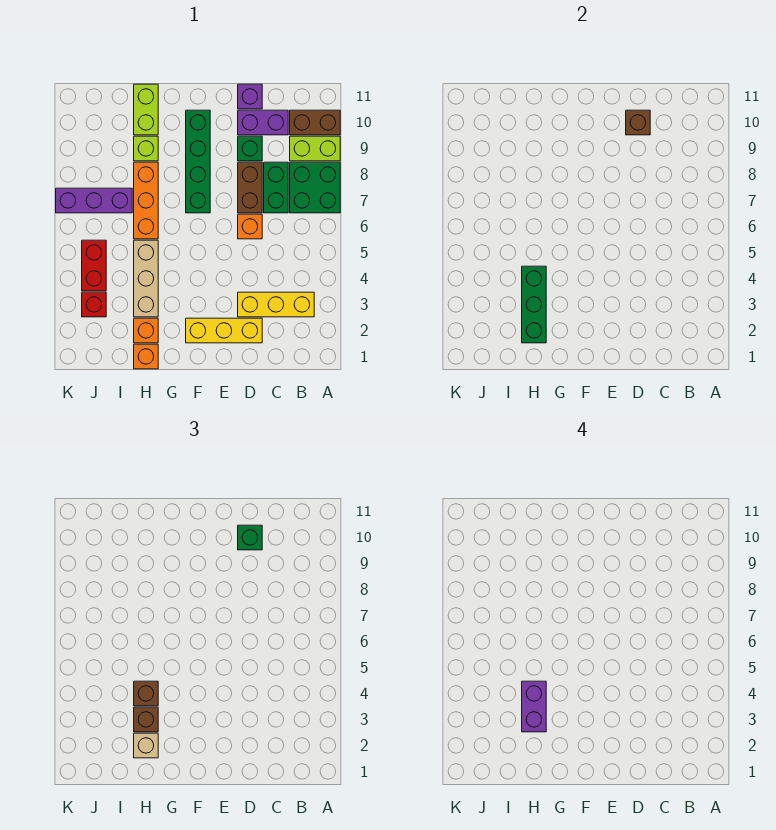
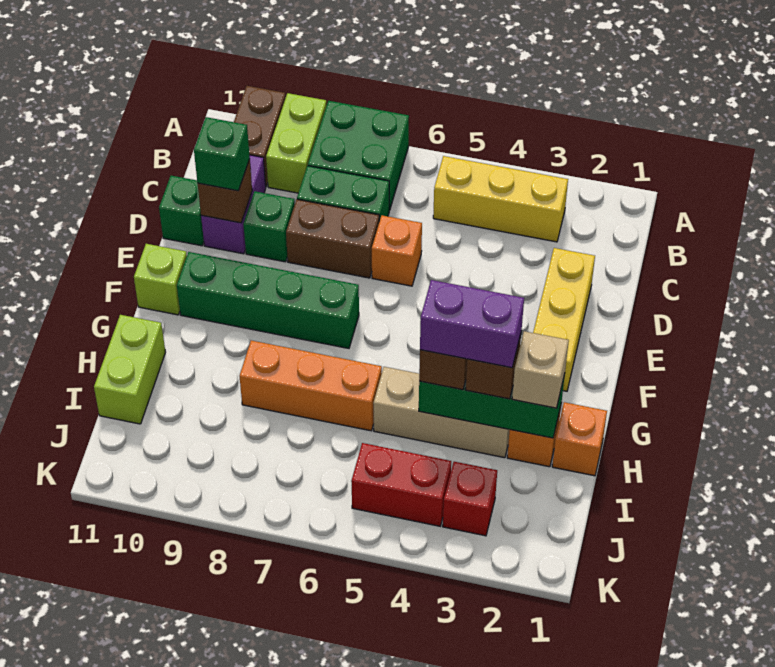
yellow brick B3:D3 level 1 -> yellow brick B3:B5 level 1
purple brick D11 level 1 -> green brick D11 level 1
lime brick H9 level 1 -> lime brick F11 level 1
lime brick H10:H11 level 1 -> lime brick H11:I11 level 1
purple brick I7:K7 level 1 -> none

